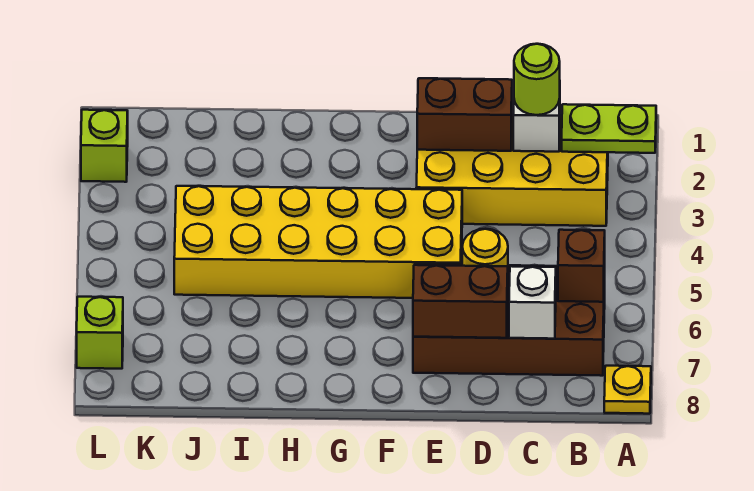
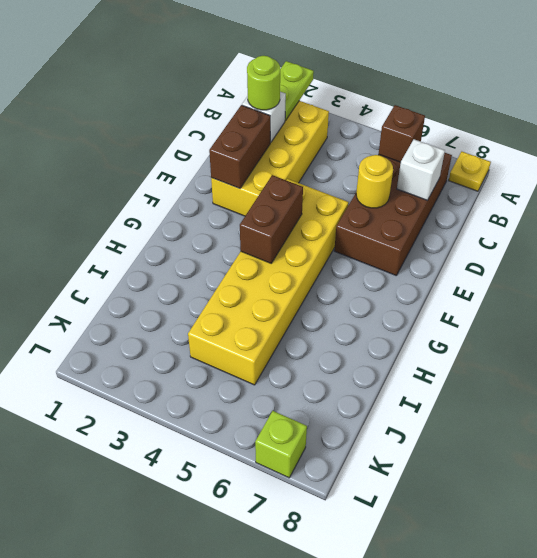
brown brick D7:E7 level 2 -> brown brick F4:G4 level 2
lime brick L2 level 1 -> none

